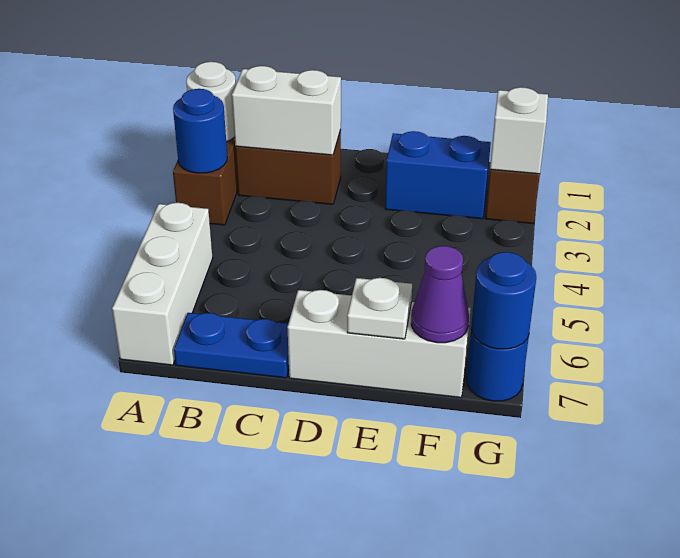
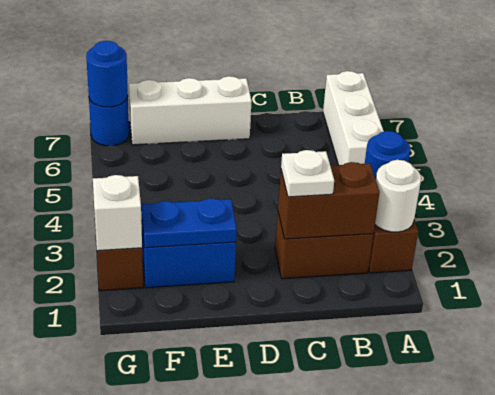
white brick B2:C2 level 2 -> brown brick B2:C2 level 2
blue plate B7:C7 level 1 -> blue plate E2:F2 level 2
white plate E7 level 2 -> white plate C2 level 3
purple cone F7 level 2 -> none

